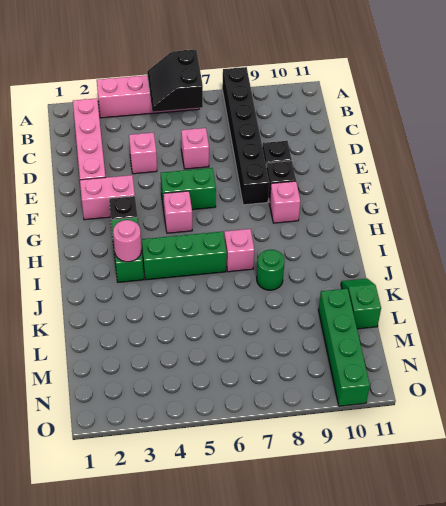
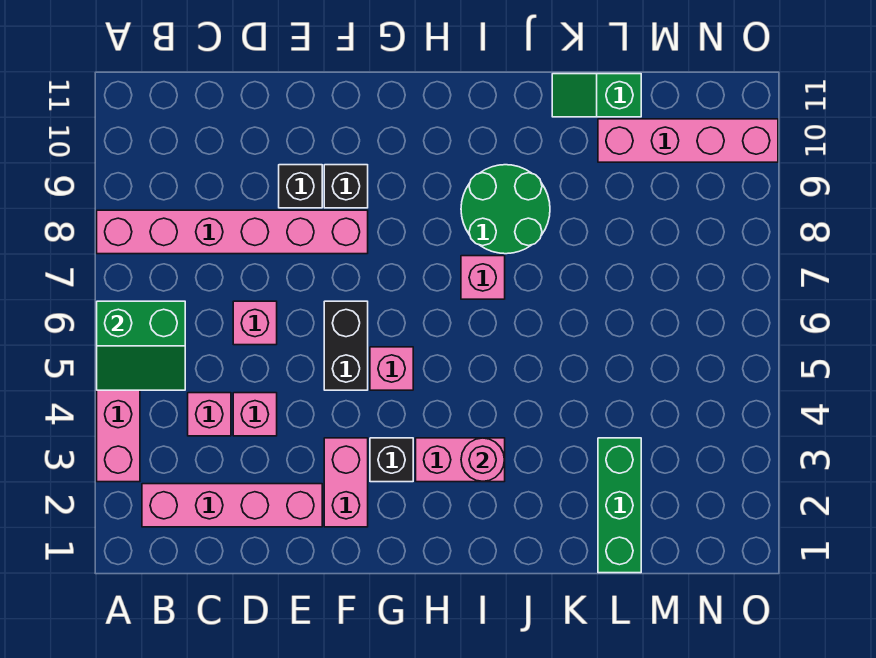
black slope A5:B6 level 2 top 6 -> green slope A5:B6 level 2 top 6
black brick A8:F8 level 1 -> pink brick A8:F8 level 1
green brick F5:F6 level 1 -> black brick F5:F6 level 1
pink brick G9 level 1 -> pink brick C4 level 1
green brick H3:I3 level 1 -> pink brick H3:I3 level 1
green brick I4:I6 level 1 -> green brick L1:L3 level 1
green round brick J8 level 1 -> green round brick I8:J9 level 1
green brick L10:O10 level 1 -> pink brick L10:O10 level 1

